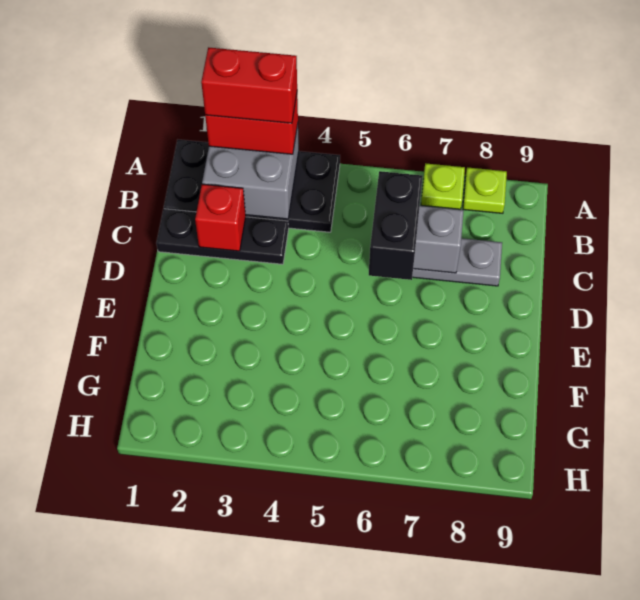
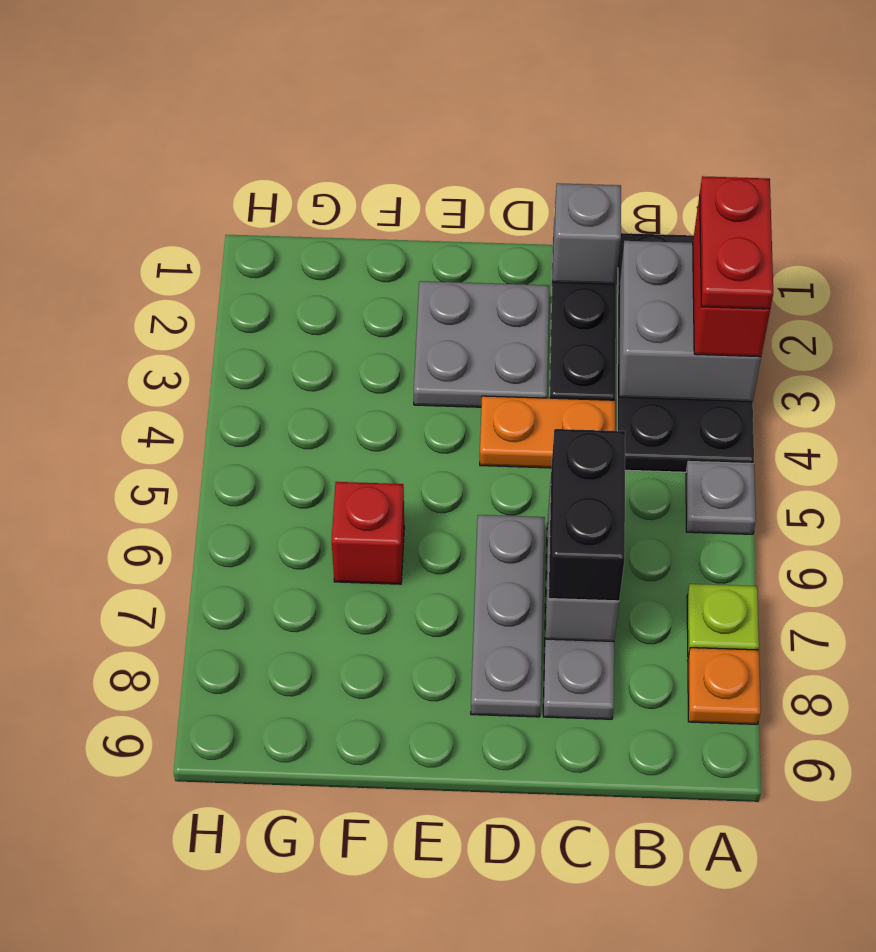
red brick A2:A3 level 4 -> red plate A2:A3 level 4
none -> grey plate A5 level 1
lime plate A8 level 1 -> orange plate A8 level 1
none -> grey brick C1 level 2
red brick C2 level 2 -> red brick F6 level 1
none -> orange plate C4:D4 level 1
black brick C6:D6 level 3 -> black brick C6:C7 level 3
none -> grey plate D2:E3 level 1
none -> grey plate D6:D8 level 1

